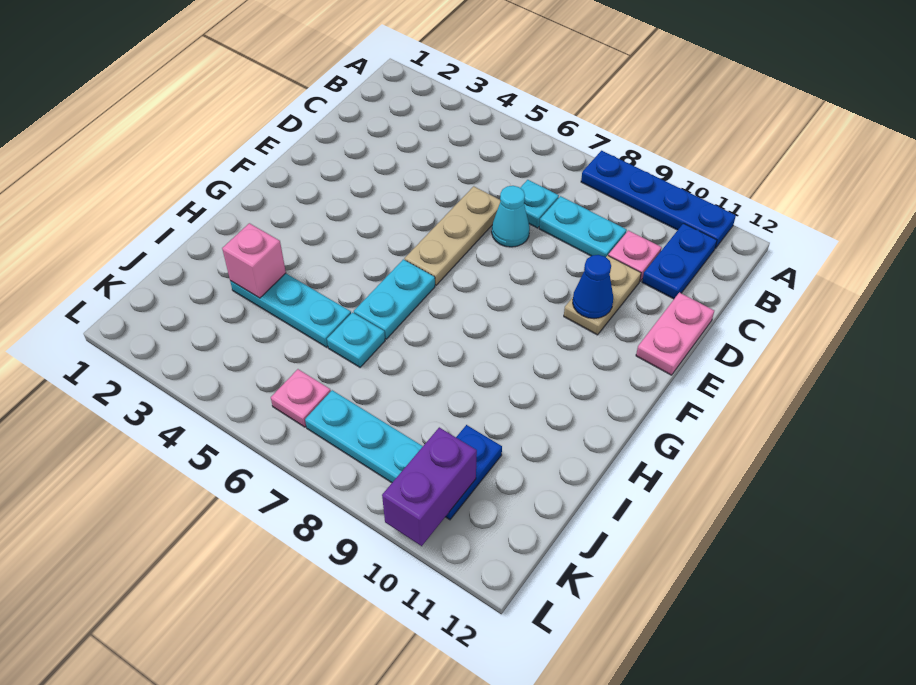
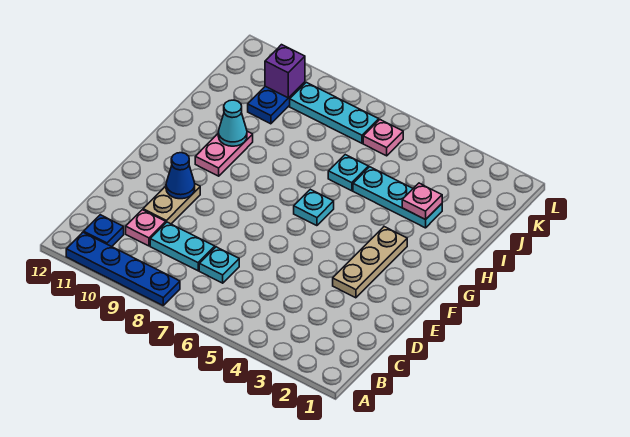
blue plate B11:C11 level 1 -> blue plate B11 level 1
tan plate D6:F6 level 1 -> tan plate E3:G3 level 1
cyan cone D7 level 1 -> cyan cone H10 level 2
pink plate D12:E12 level 1 -> pink plate G10:H10 level 1
cyan plate G6:H6 level 1 -> cyan plate G6 level 1
pink brick I3 level 2 -> pink plate I3 level 2
purple brick K10:L10 level 2 -> purple brick K10 level 2

